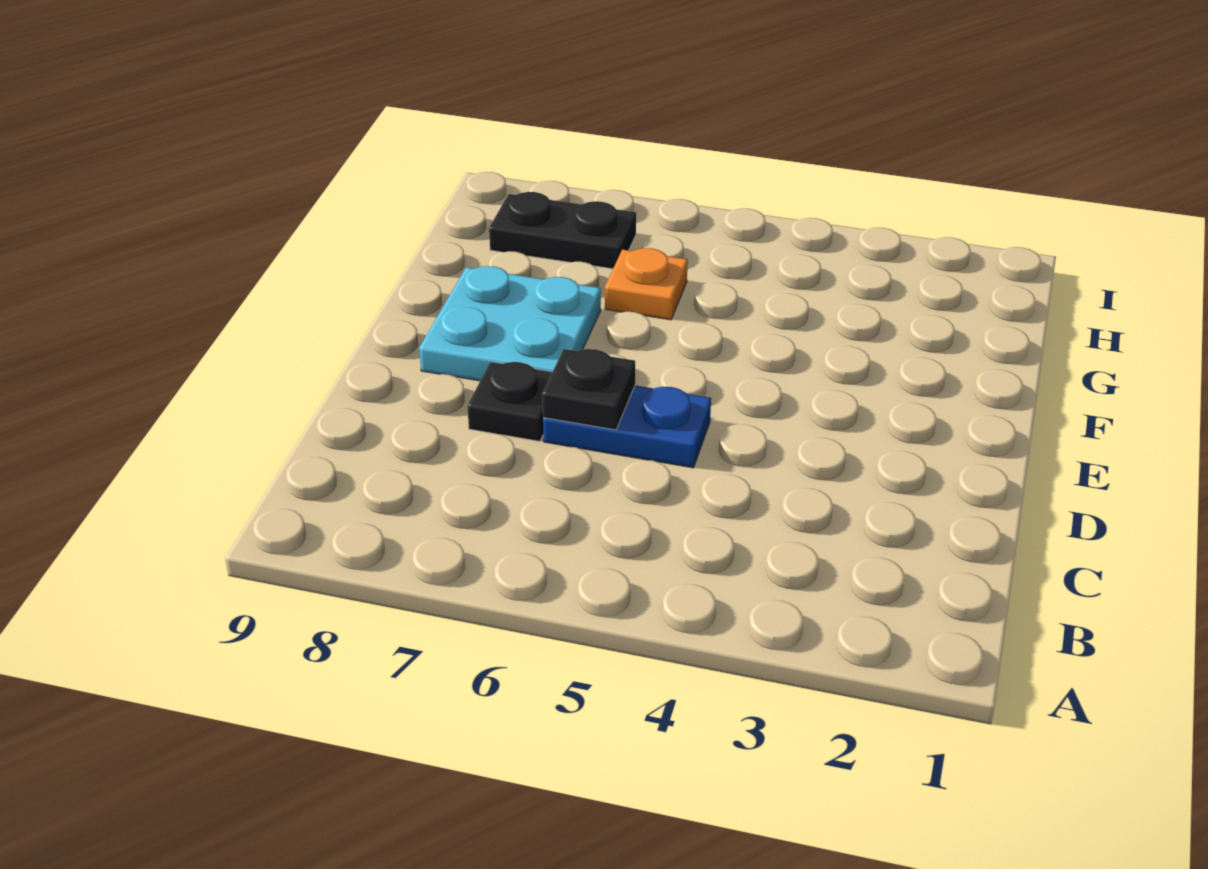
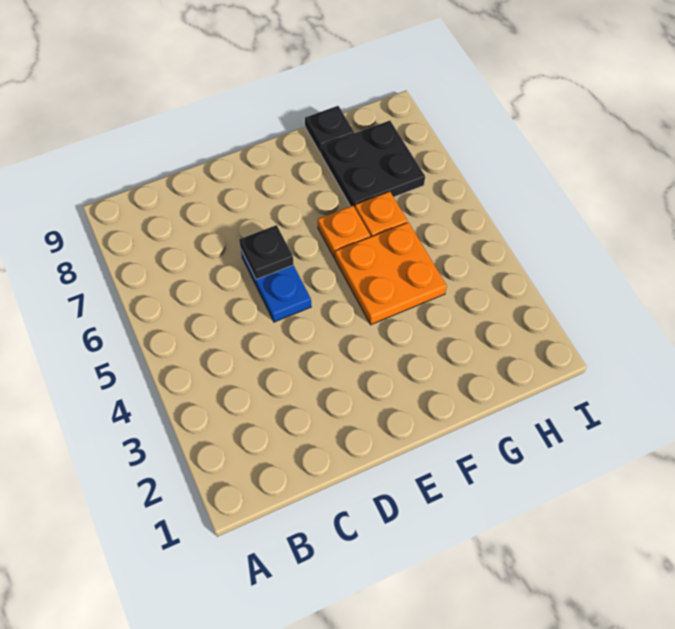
black plate D7 level 1 -> black plate G9 level 1
cyan plate E7:F8 level 1 -> none
none -> orange plate F4:G5 level 1
none -> orange plate F6 level 1
black plate H7:H8 level 1 -> black plate G7:H8 level 1

